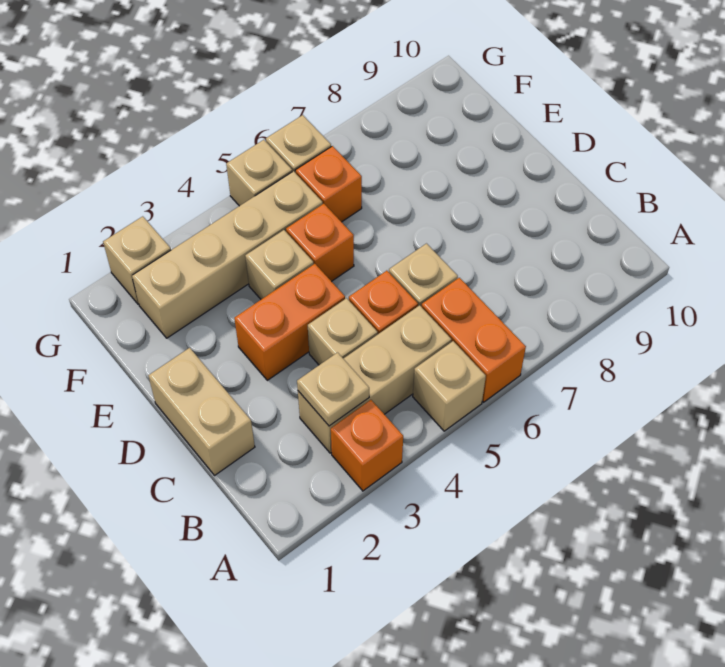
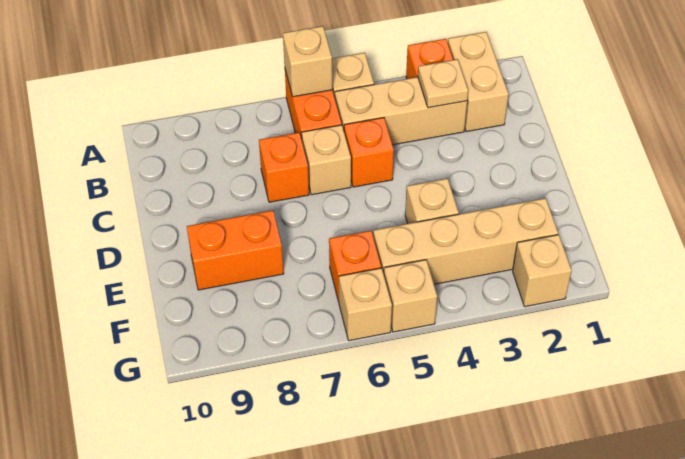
tan brick C1:D1 level 1 -> tan brick A2:B2 level 1
tan brick C4 level 1 -> tan brick A6 level 2
orange brick D3:D4 level 1 -> orange brick E8:E9 level 1
orange brick E5 level 1 -> orange brick C7 level 1

